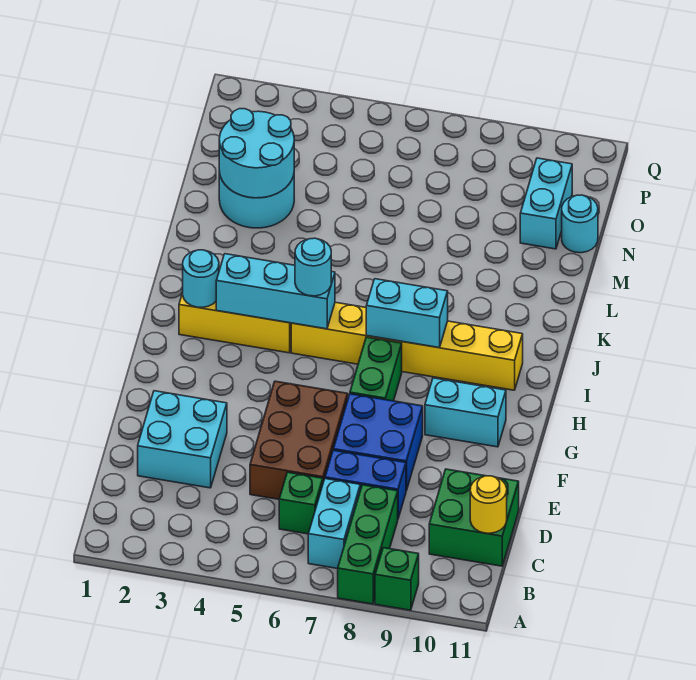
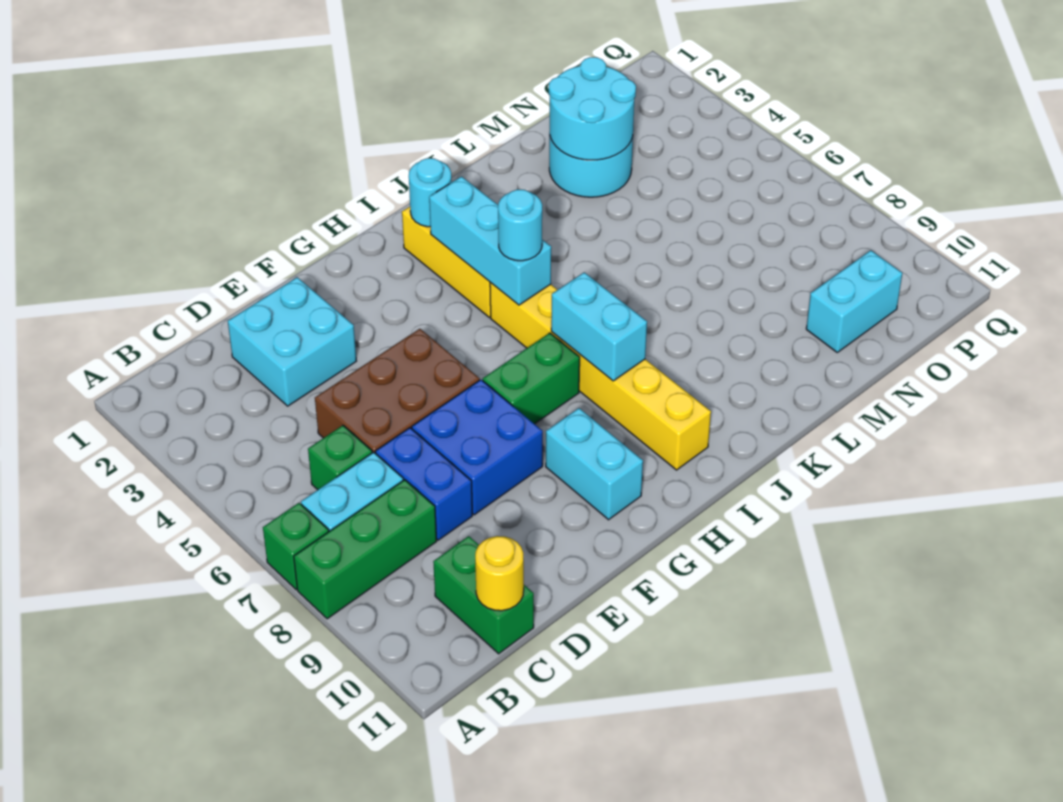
green brick A9 level 1 -> green brick A7 level 1
green brick C10:D11 level 1 -> green brick C10:C11 level 1
cyan round brick N11 level 1 -> none

